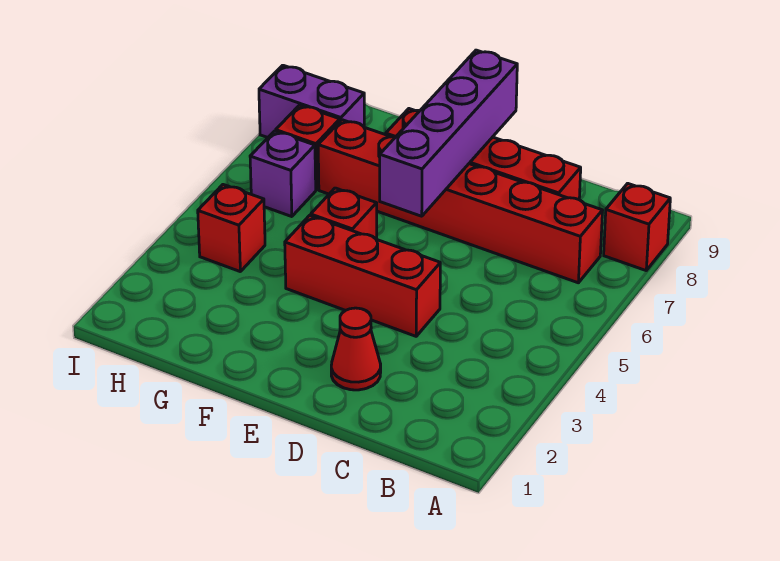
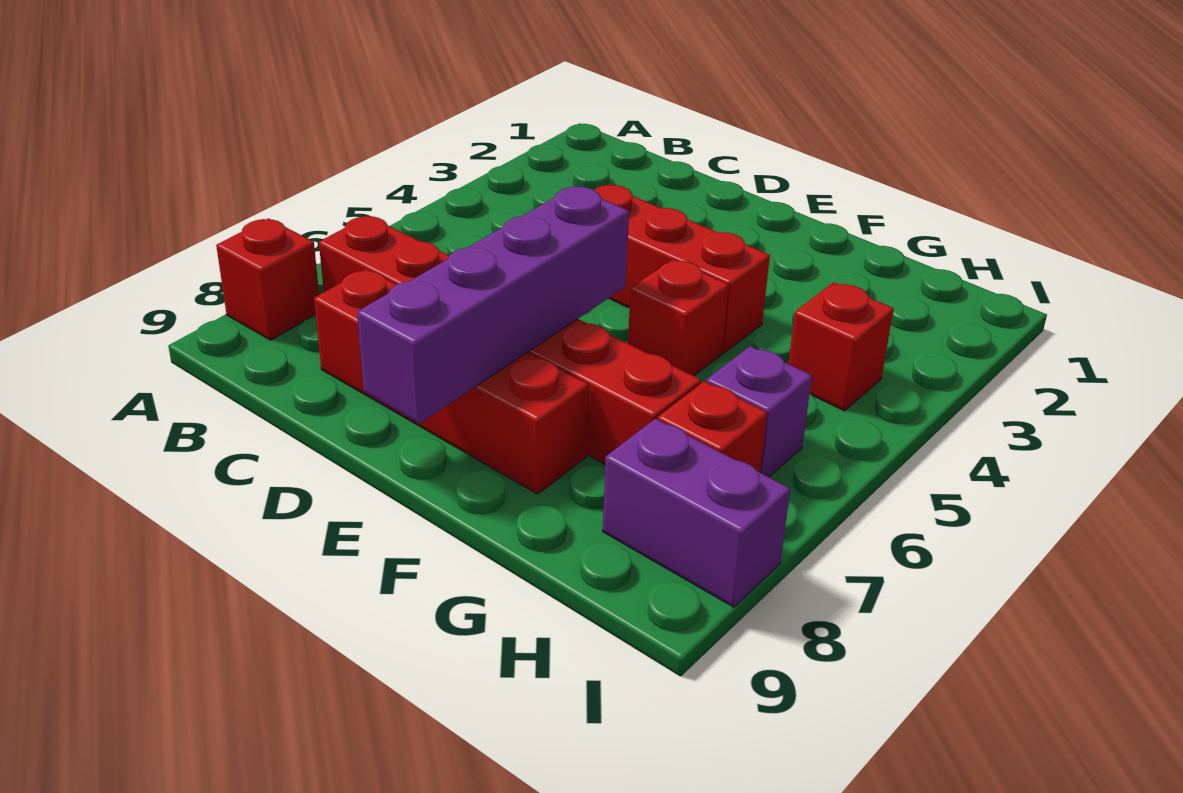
red cone D2 level 1 -> none

